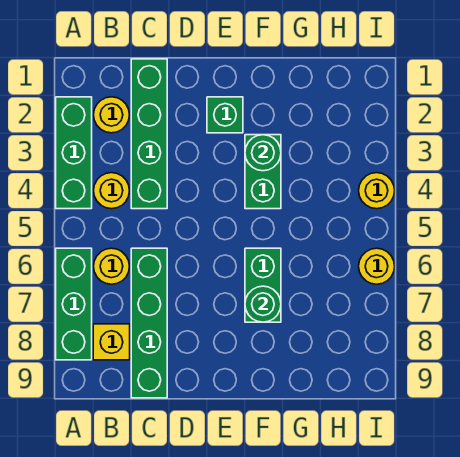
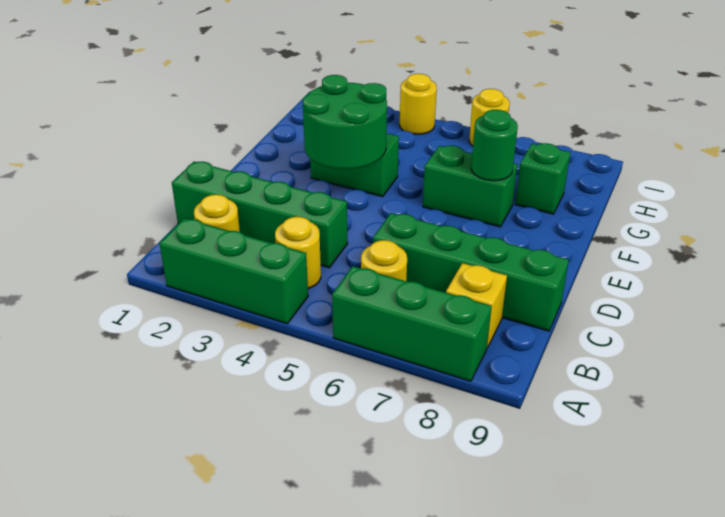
green brick E2 level 1 -> green brick G8 level 1
green round brick F3 level 2 -> green round brick E3:F4 level 2

